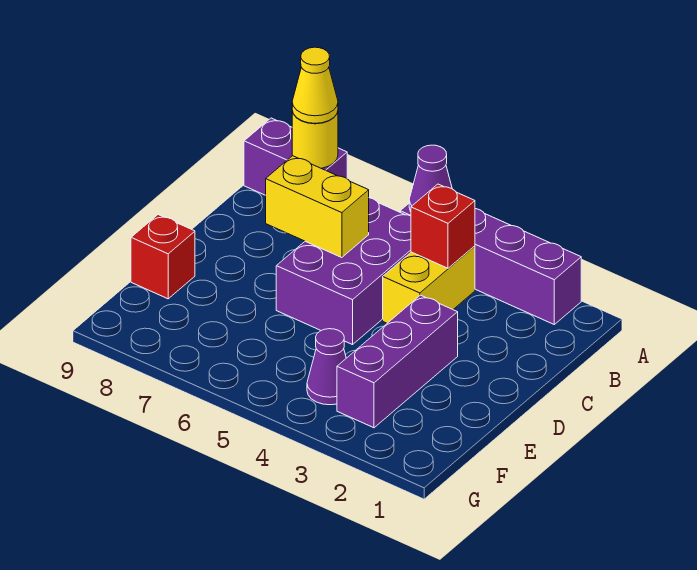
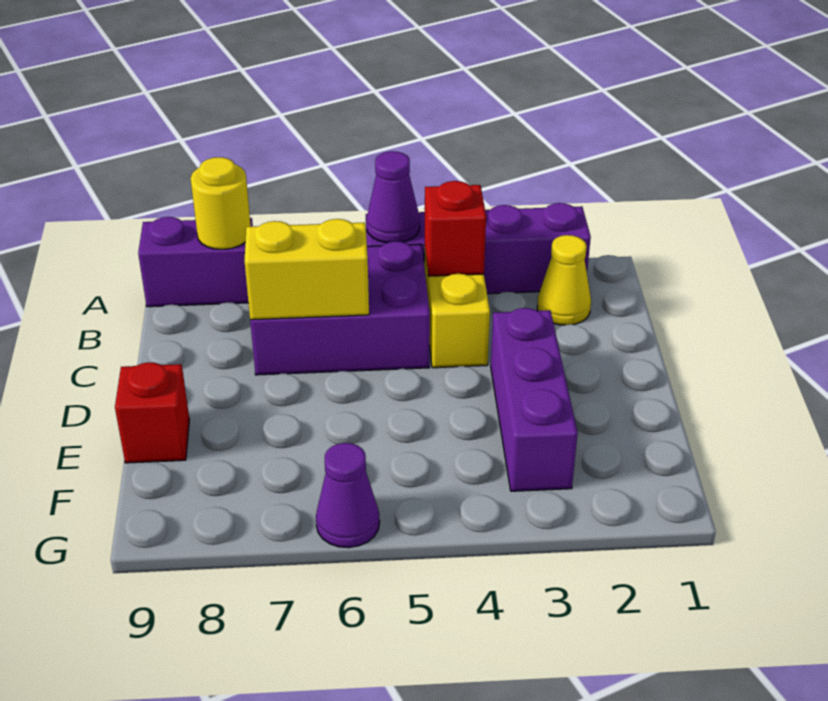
yellow cone A8 level 3 -> yellow cone B2 level 1
purple brick B5:D6 level 1 -> purple brick B5:C7 level 1
purple cone F4 level 1 -> purple cone G6 level 1

